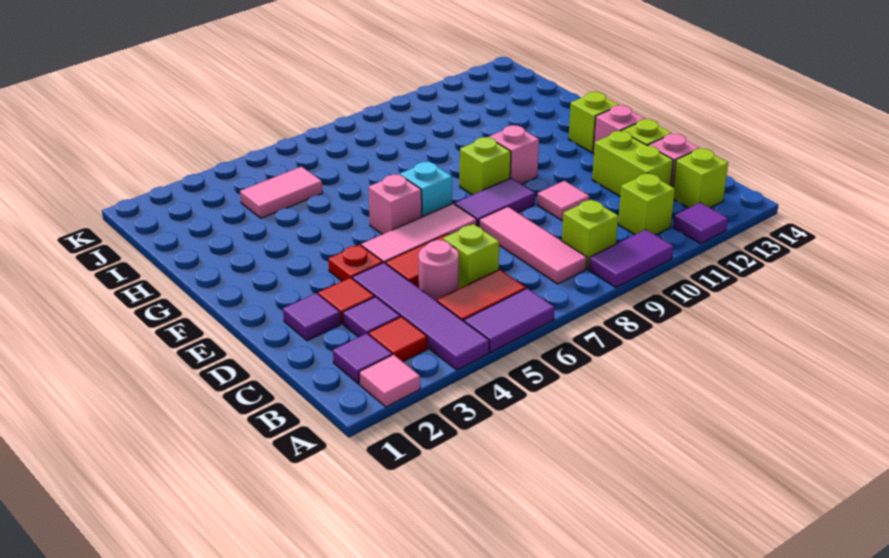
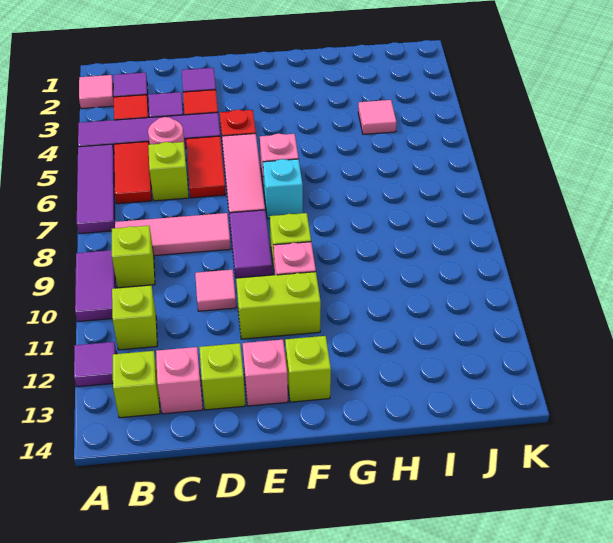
purple tile A5:A6 level 1 -> purple tile A5:A7 level 1
lime brick C12:D12 level 1 -> lime brick E11:F11 level 1
pink tile I4:I5 level 1 -> pink tile I4 level 1

